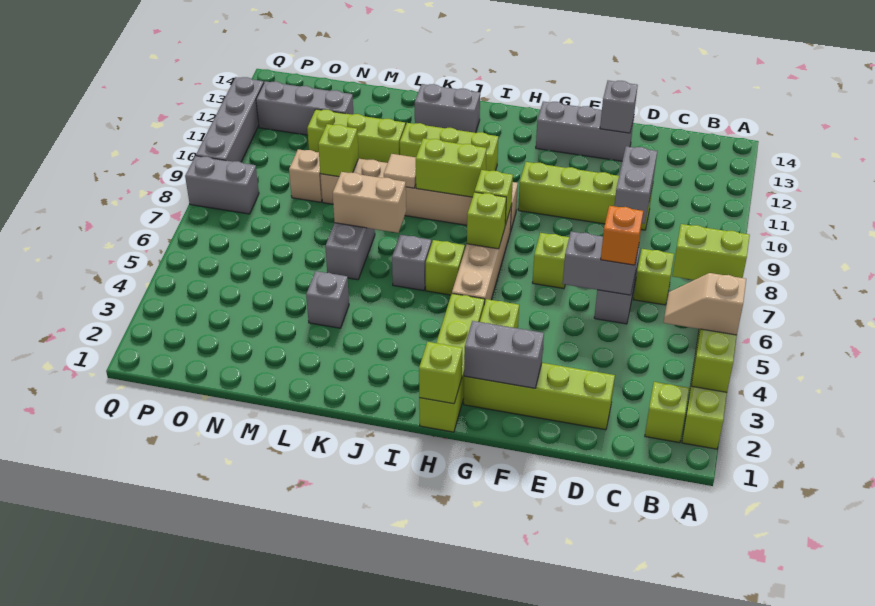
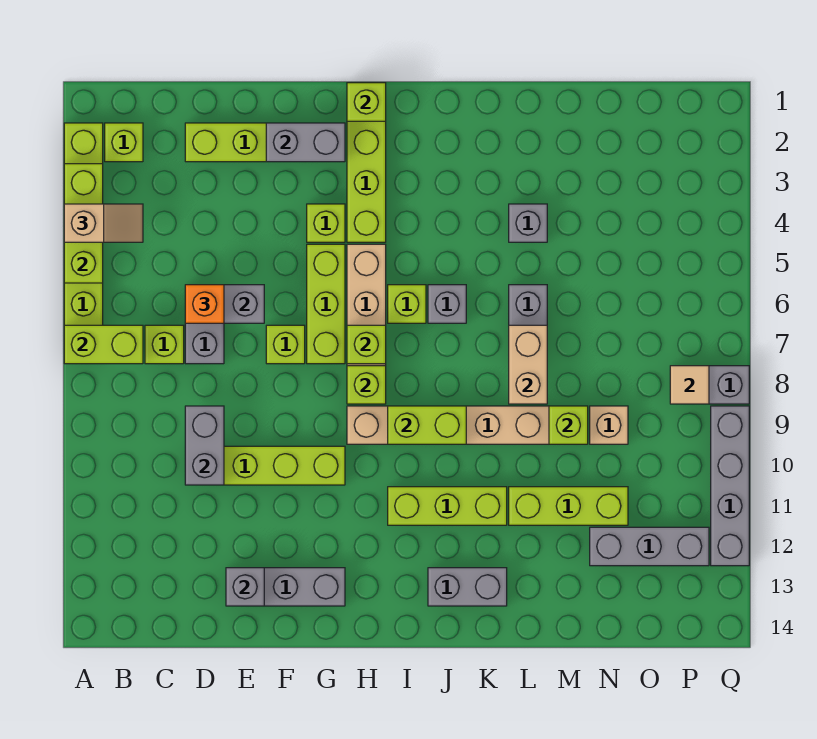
none -> lime brick G5:G7 level 1
tan brick K7:L7 level 2 -> tan brick L7:L8 level 2
tan tile K9 level 2 -> tan tile P8 level 2

